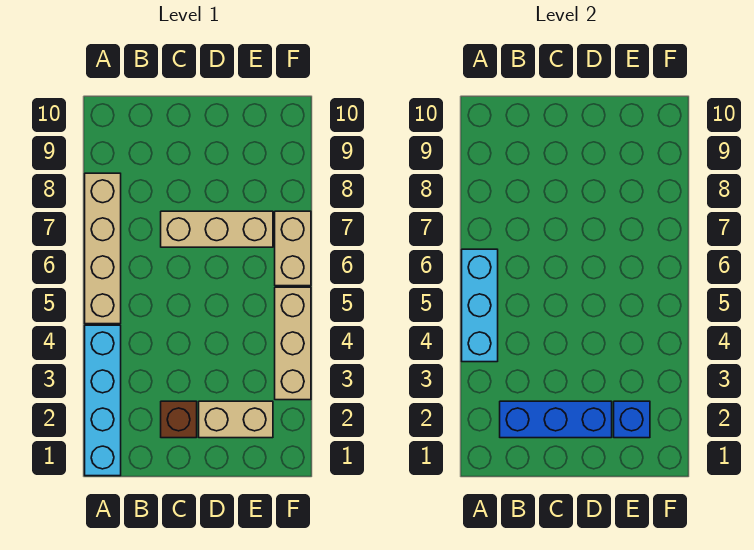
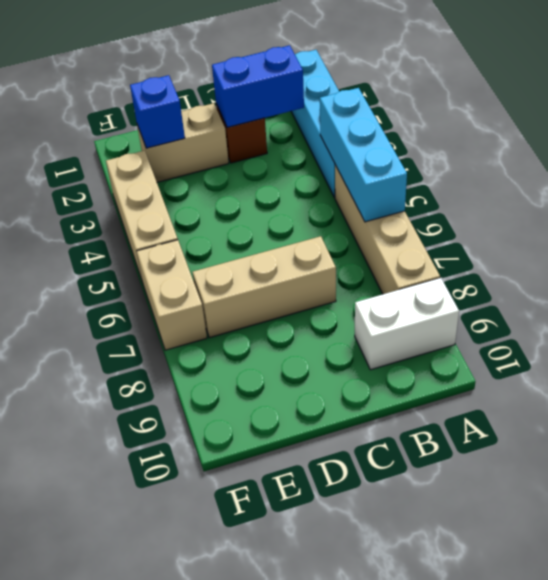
none -> white brick A9:B9 level 1
blue brick B2:D2 level 2 -> blue brick B2:C2 level 2

